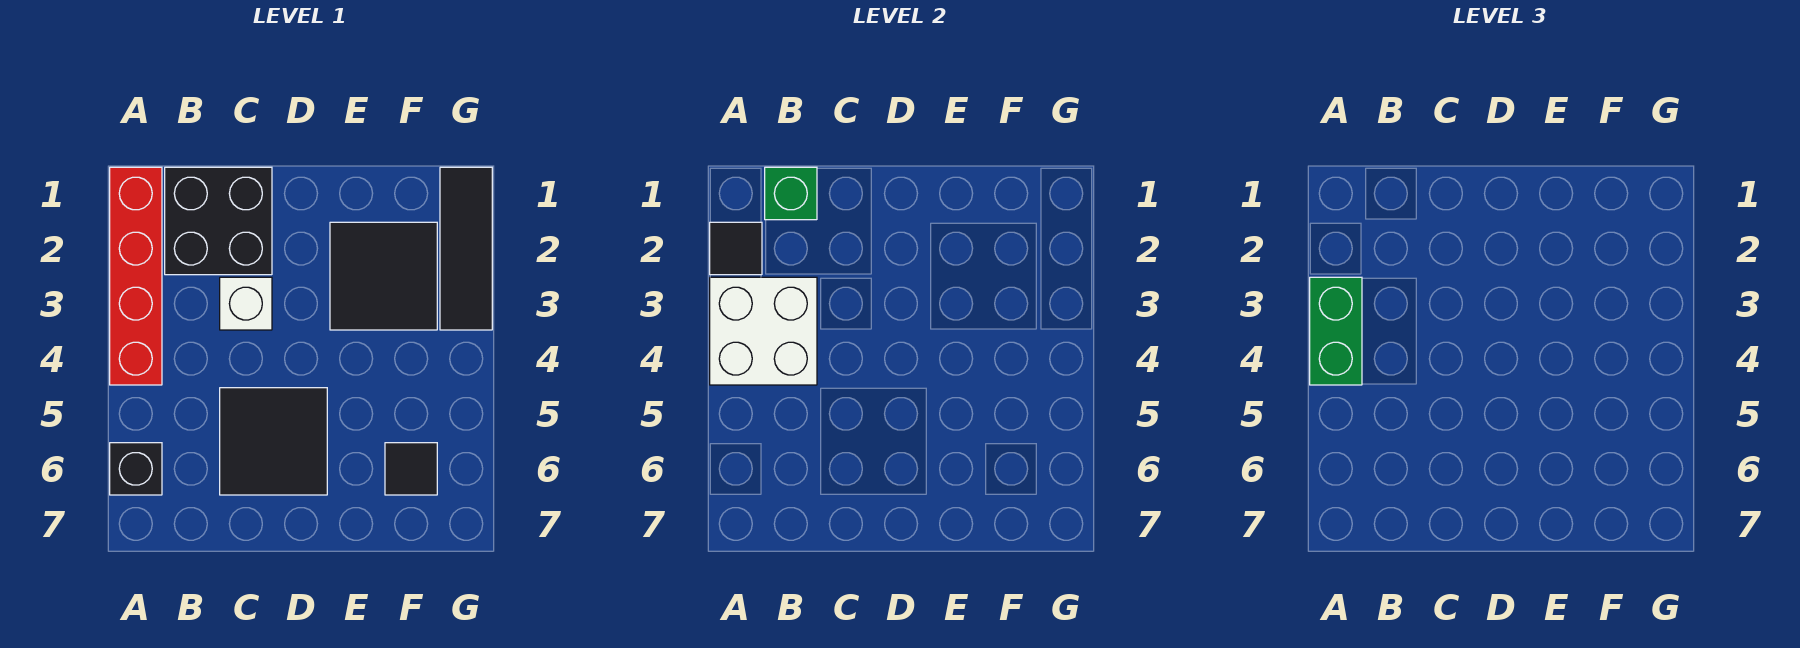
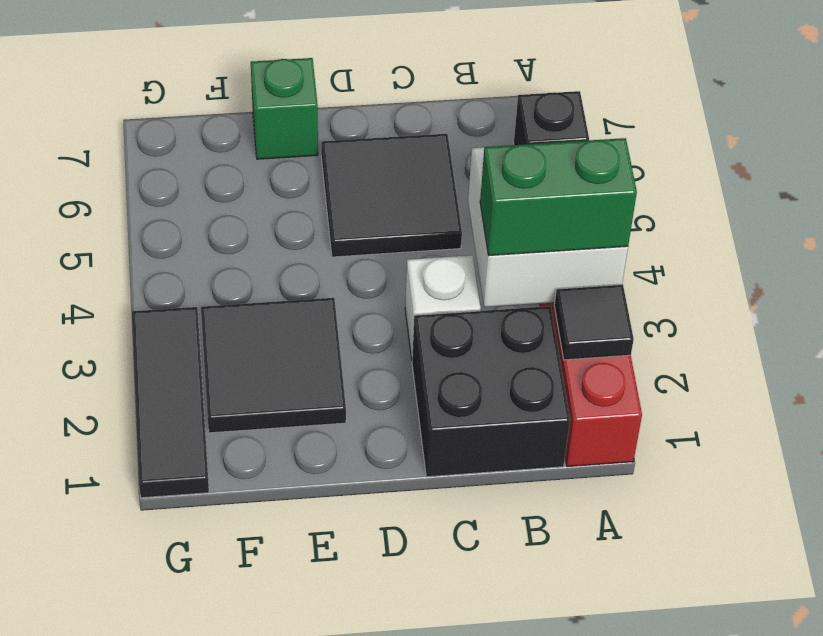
green brick A3:A4 level 3 -> green brick A3:B3 level 3
green brick B1 level 2 -> green brick E7 level 1
black tile F6 level 1 -> none

